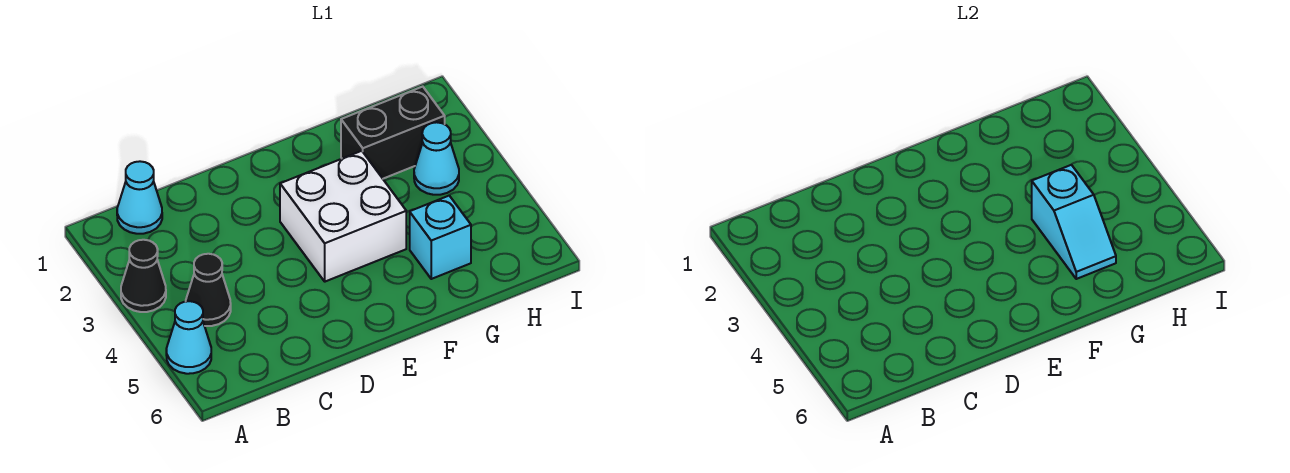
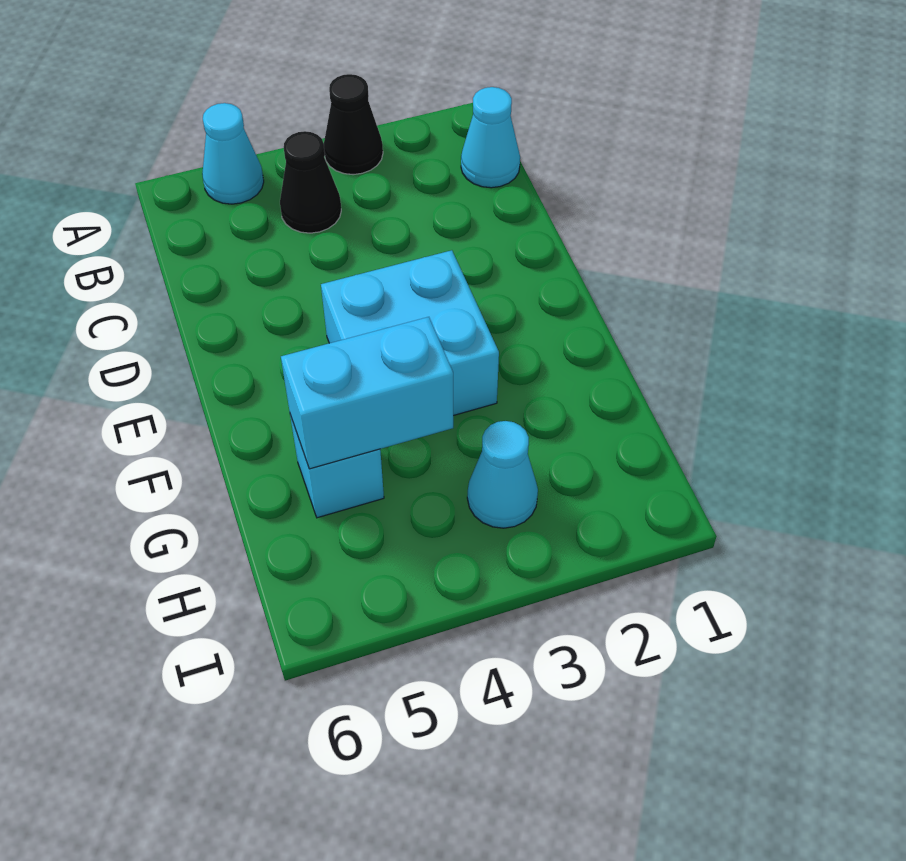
white brick E3:F4 level 1 -> cyan brick E3:F4 level 1
black brick G2:H2 level 1 -> none
cyan slope G4:G5 level 2 top 4 -> cyan brick G4:G5 level 2

